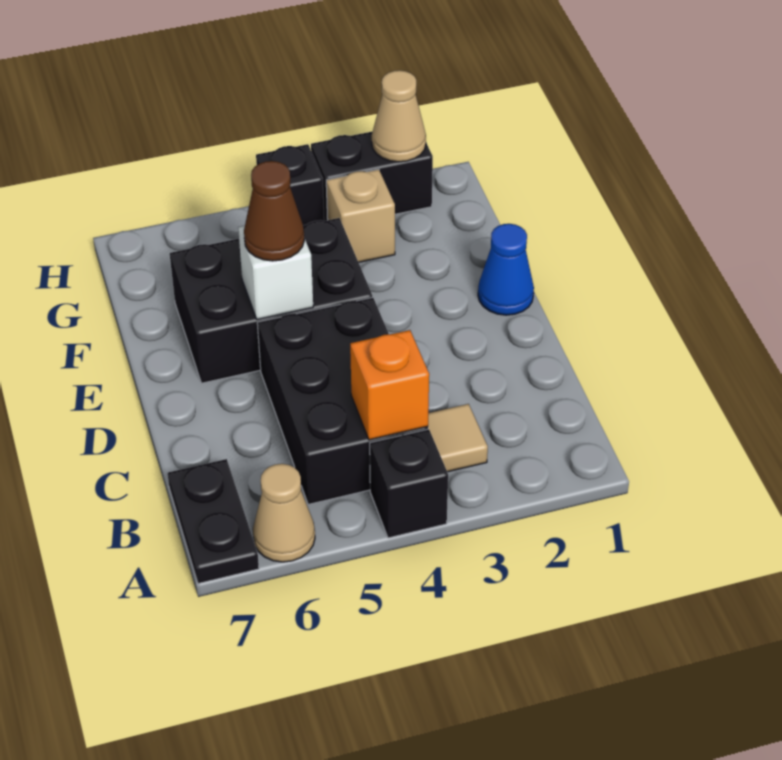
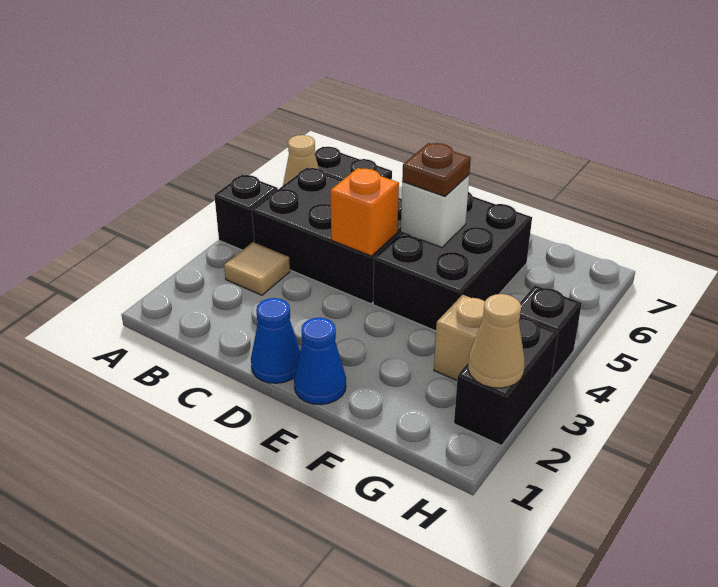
orange brick B4 level 2 -> orange brick D4 level 2
none -> blue cone D1 level 1
brown cone E5 level 3 -> brown plate E5 level 3

